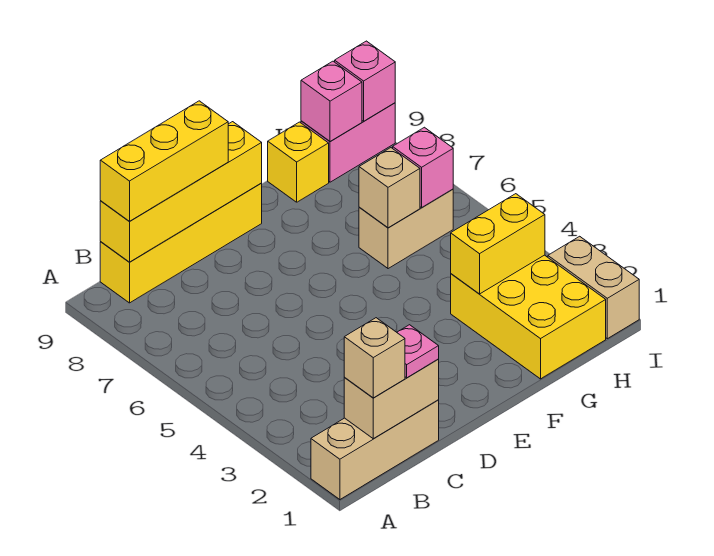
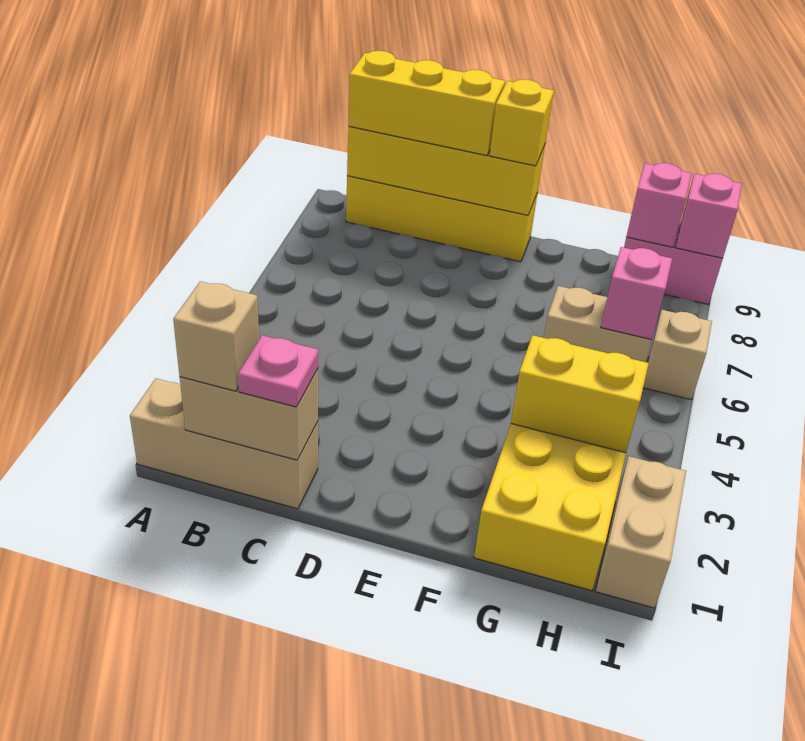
tan brick G6 level 2 -> tan brick I6 level 1
yellow brick G9 level 1 -> yellow brick E9 level 3

